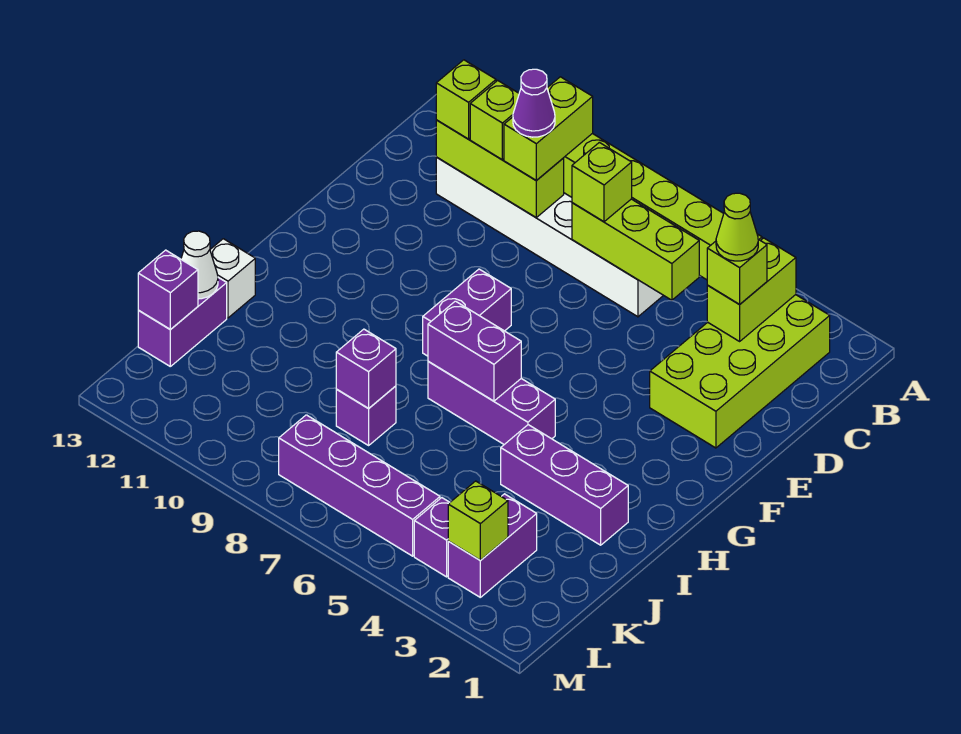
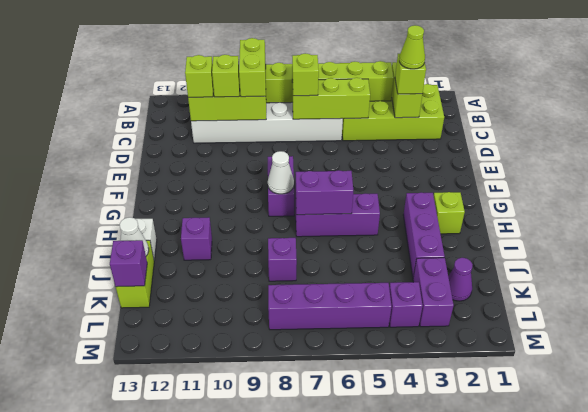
lime brick B2:E3 level 1 -> lime brick B2:C5 level 1
purple cone C9 level 4 -> purple cone K2 level 1
none -> white cone G8 level 2
purple brick I2:I4 level 1 -> purple brick H3:J3 level 1
purple brick J8 level 2 -> purple brick I11 level 1
purple brick J13:K13 level 1 -> lime brick J13:K13 level 1
lime brick L3 level 2 -> lime brick H2 level 1

